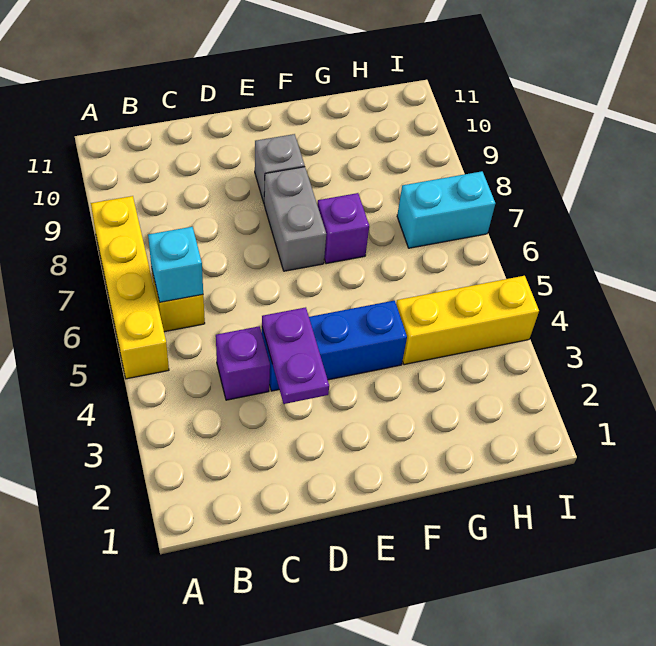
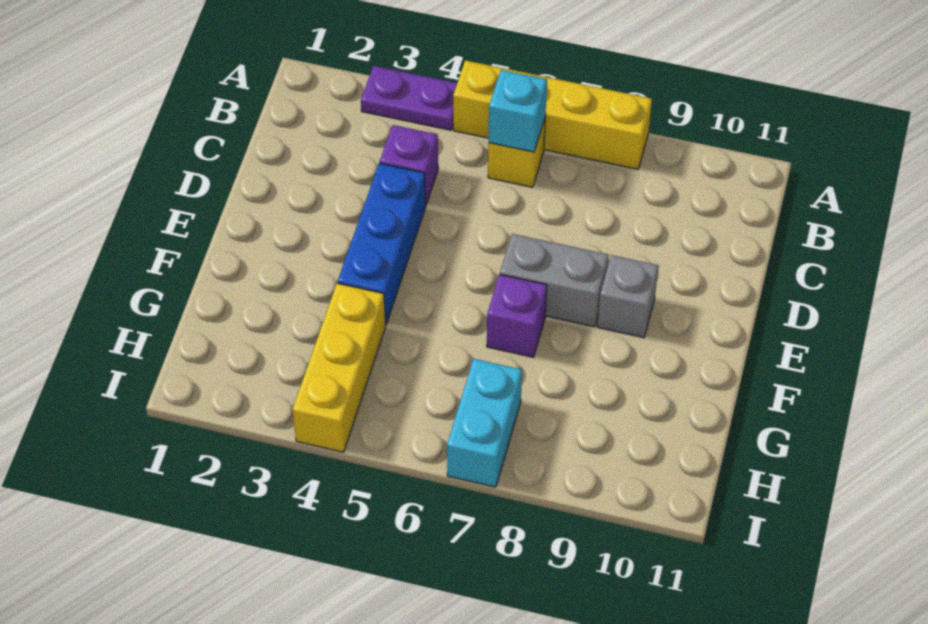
purple plate D3:D4 level 2 -> purple plate A3:A4 level 1

